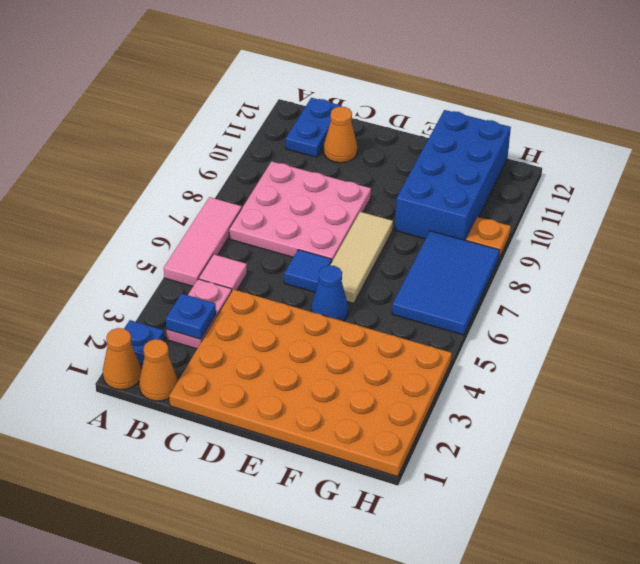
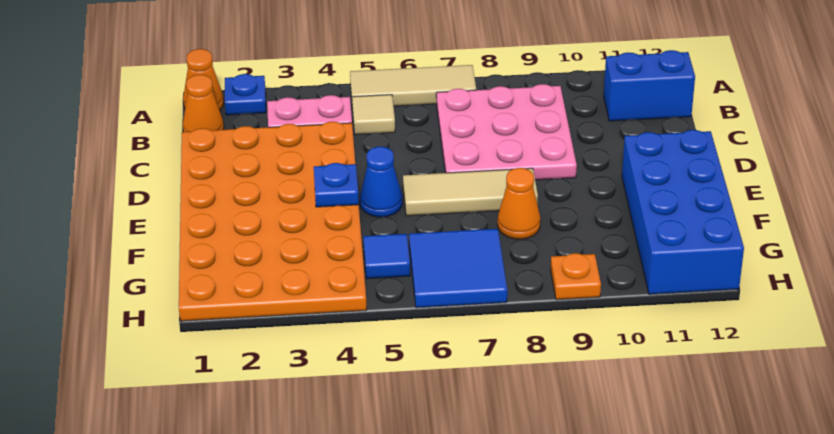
pink tile A5:A7 level 1 -> tan tile A5:A7 level 1
blue plate B3 level 2 -> blue plate E4 level 2
pink tile B5 level 1 -> tan tile B5 level 1
blue plate B11:B12 level 1 -> blue brick B11:B12 level 1
orange cone C11 level 1 -> orange cone F8 level 1
blue tile D6 level 1 -> blue tile G5 level 1
blue brick F9:G12 level 1 -> blue brick E11:H12 level 1
blue tile G6:H8 level 1 -> blue tile G6:H7 level 1

